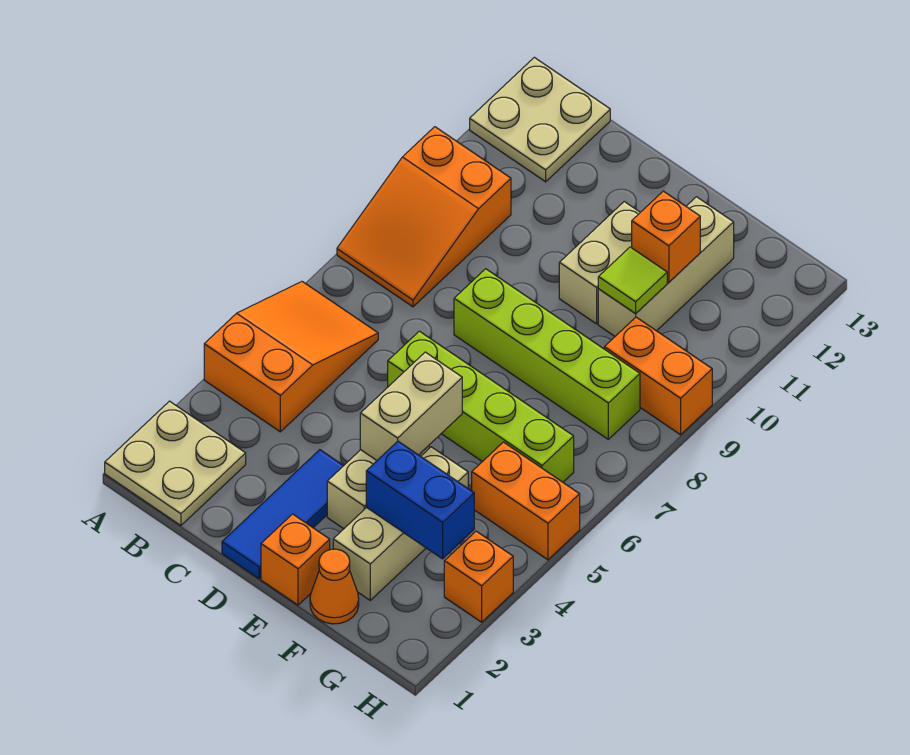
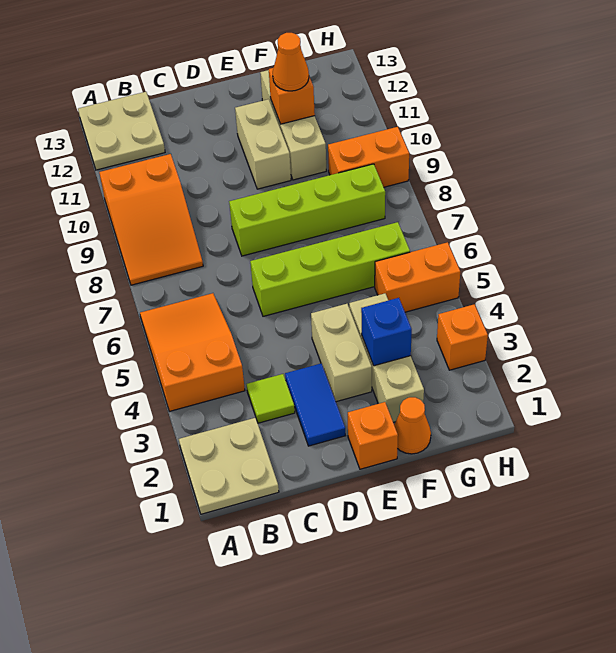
blue tile D1:D3 level 1 -> blue tile D2:D3 level 1
tan brick E4:E5 level 2 -> none
blue brick F3:G3 level 2 -> blue brick F3 level 2
lime tile F10 level 2 -> lime tile C3 level 1
none -> orange cone F11 level 3

